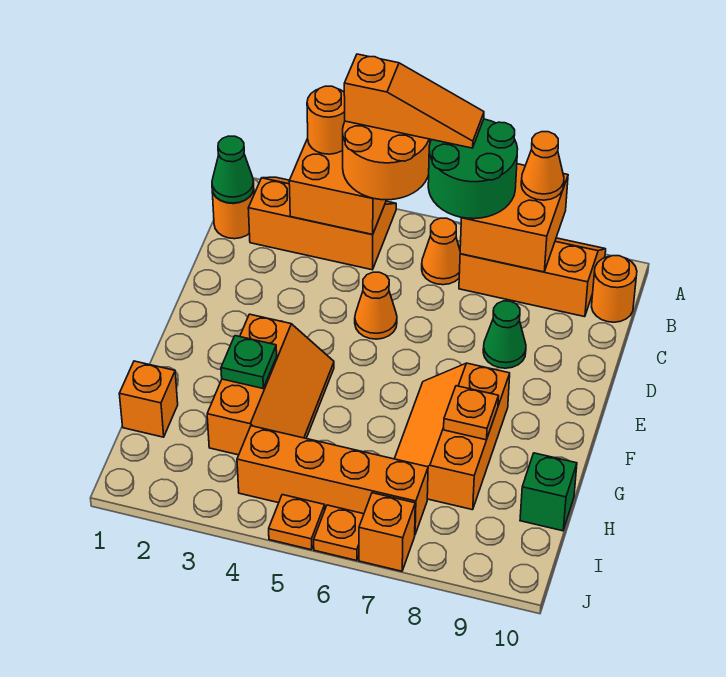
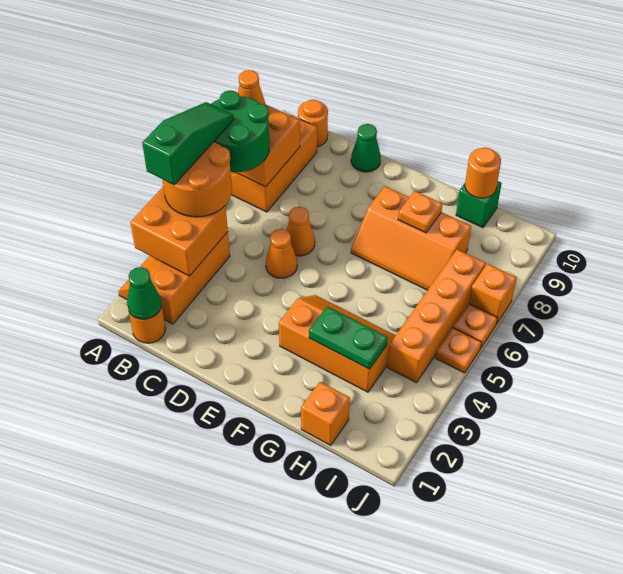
orange round brick A3 level 3 -> orange round brick H10 level 2
orange slope A4:A6 level 4 top 4 -> green slope A4:A6 level 4 top 4
orange cone B6 level 1 -> orange cone D6 level 1
green cone D8 level 1 -> green cone D10 level 1
green plate G3 level 2 -> green plate G3:H3 level 2

